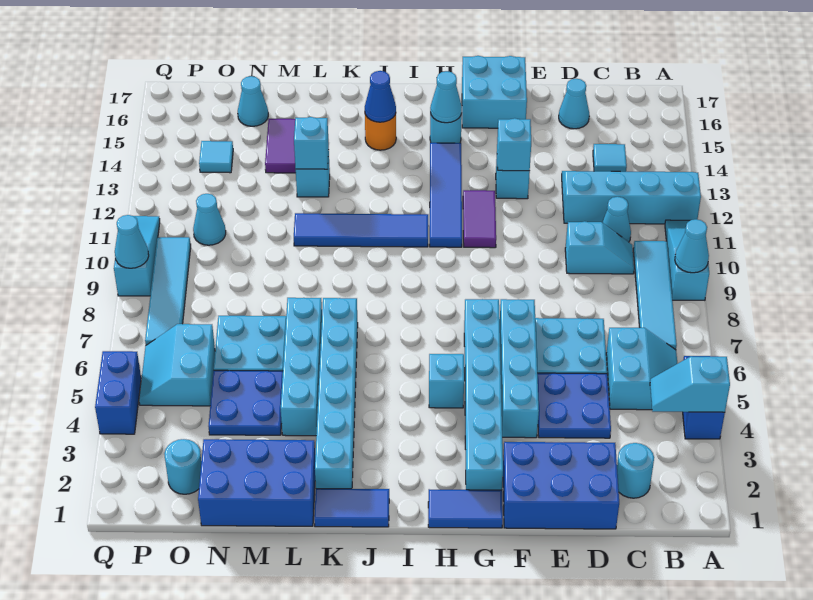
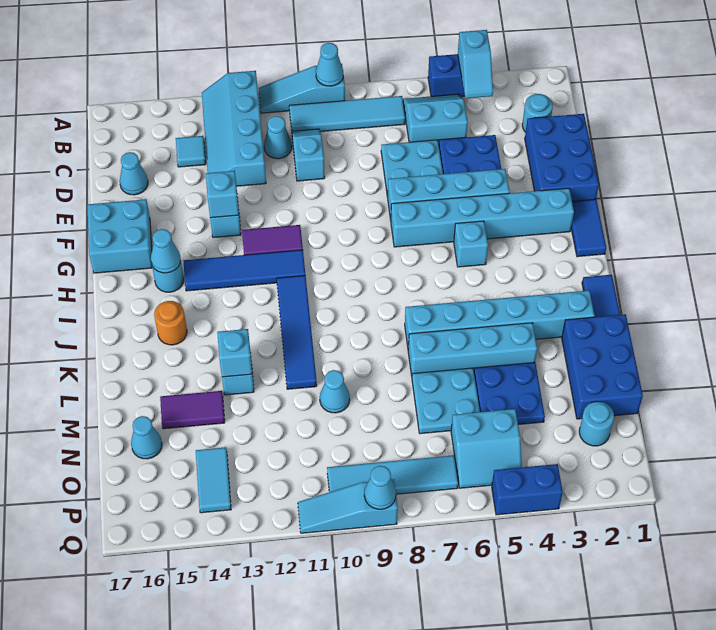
blue cone J15 level 2 -> none
cyan cone O11 level 1 -> cyan cone M10 level 1
cyan tile O14 level 1 -> cyan tile O14:P14 level 1

